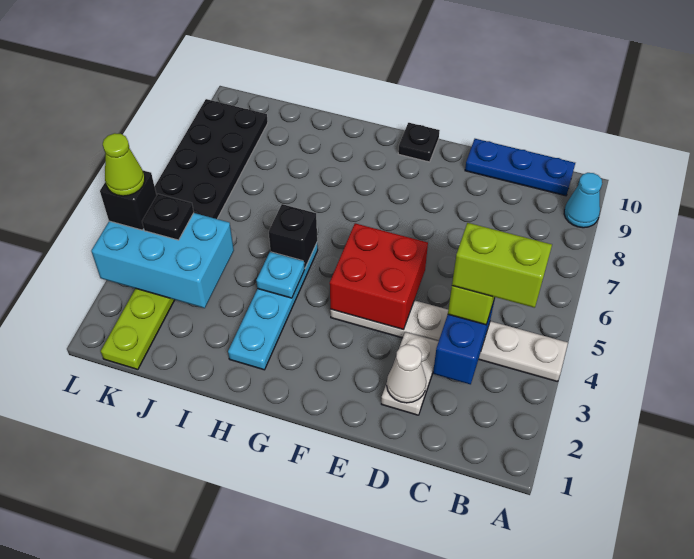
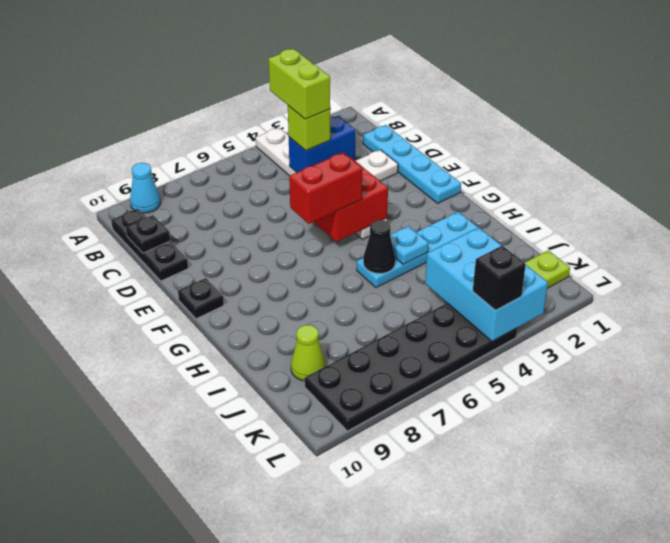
blue plate B10:D10 level 1 -> black plate B10:D10 level 1
none -> cyan plate C1:F1 level 1
white cone D2 level 2 -> none
none -> red brick F5:F6 level 3
black brick H5 level 2 -> black cone H5 level 2
black plate K4 level 3 -> black plate C10 level 2
lime cone L4 level 4 -> lime cone J9 level 1

